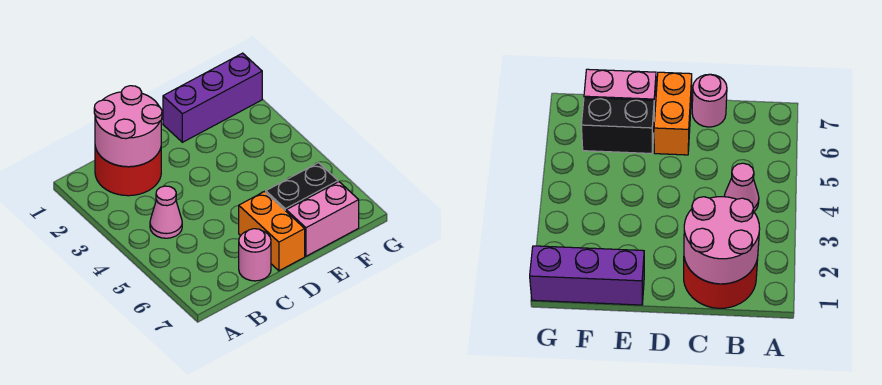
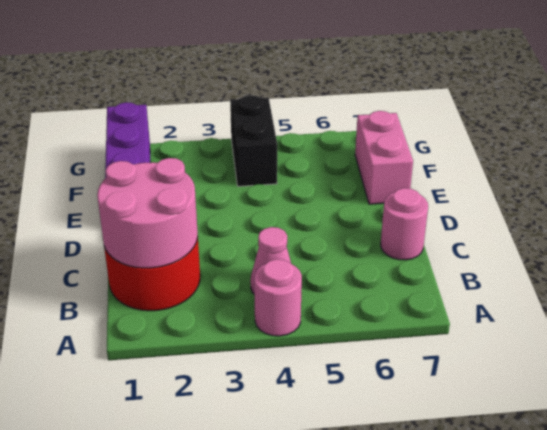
none -> pink round brick A4 level 1
orange brick D6:D7 level 1 -> none
black brick E6:F6 level 1 -> black brick F4:G4 level 1

